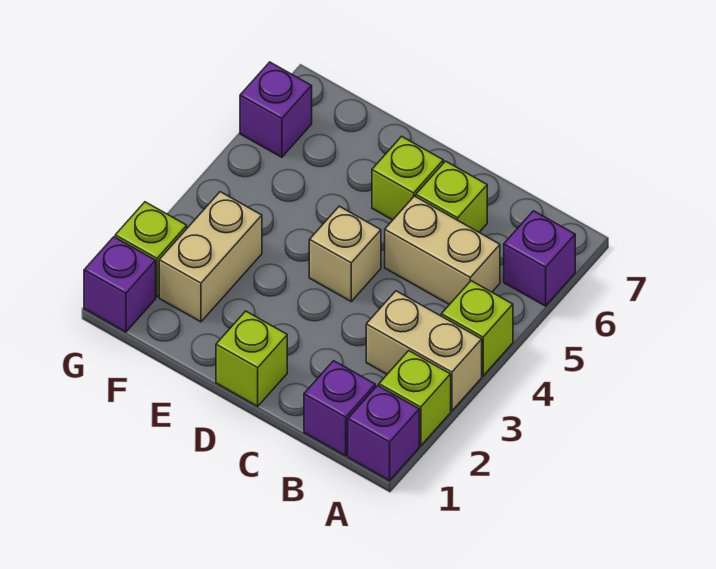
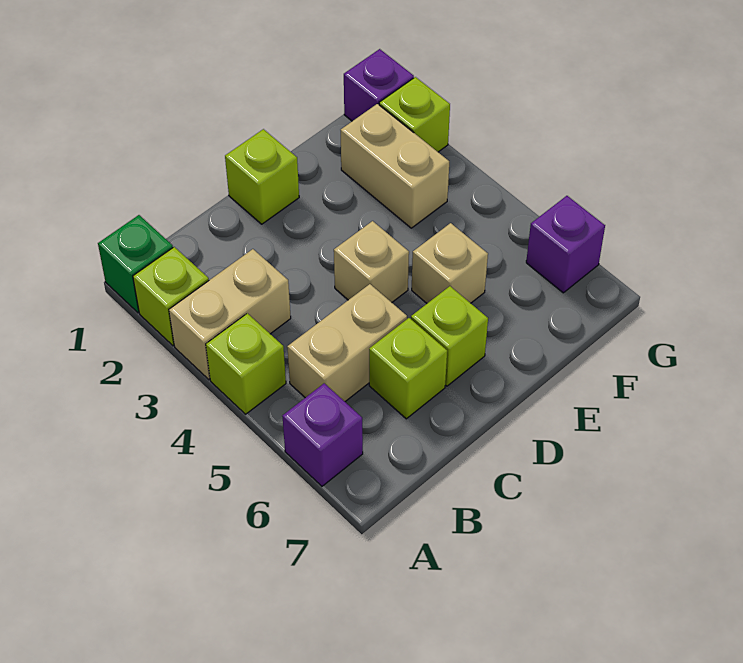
purple brick A1 level 1 -> green brick A1 level 1
purple brick B1 level 1 -> none
none -> tan brick E5 level 1

